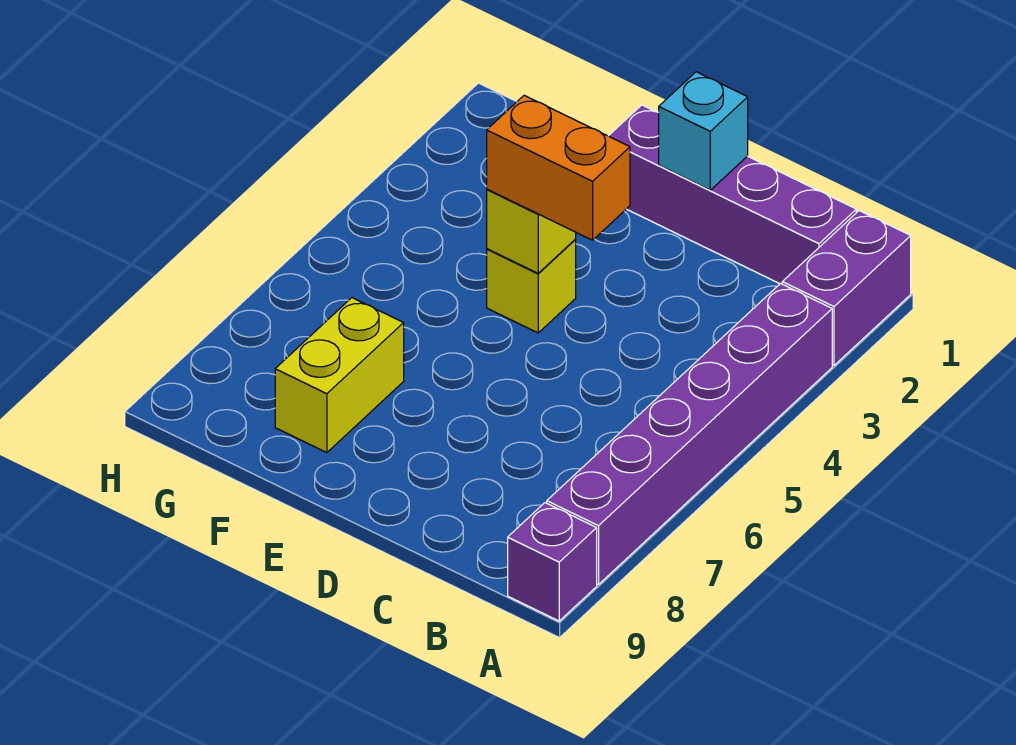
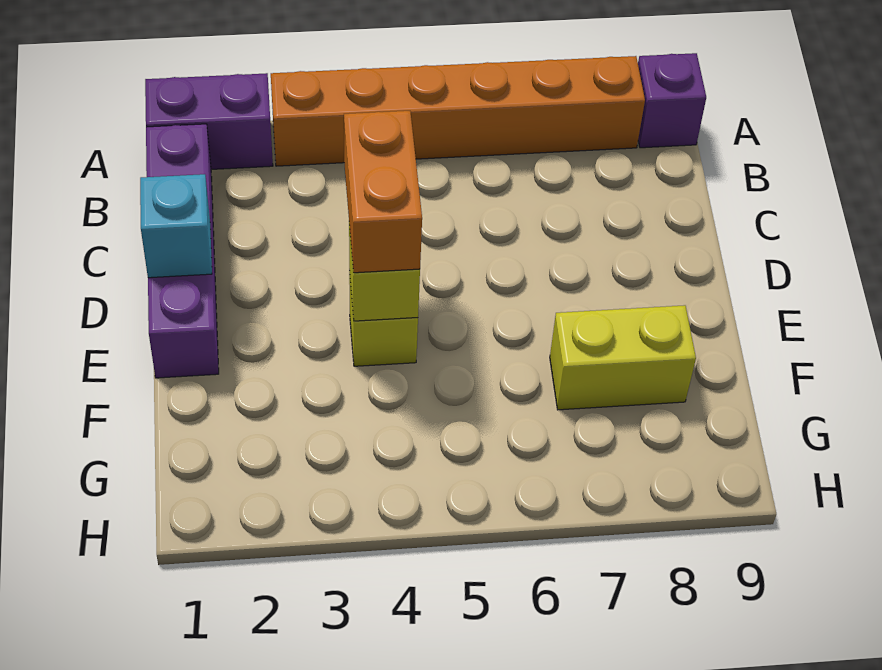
purple brick A3:A8 level 1 -> orange brick A3:A8 level 1

